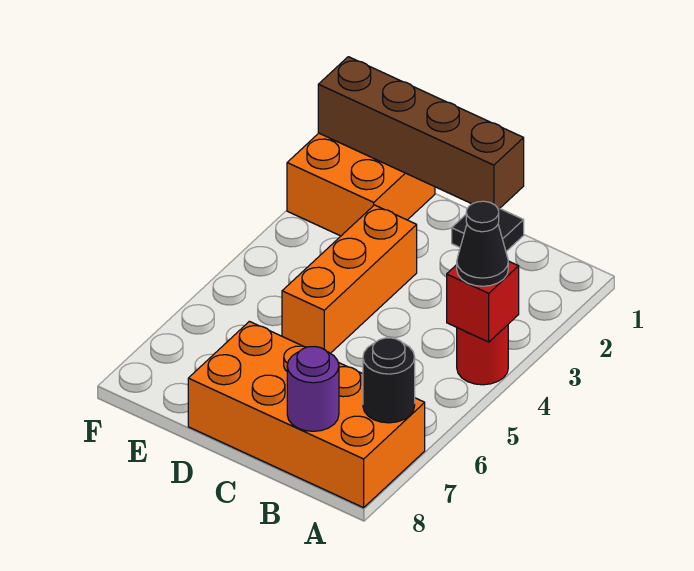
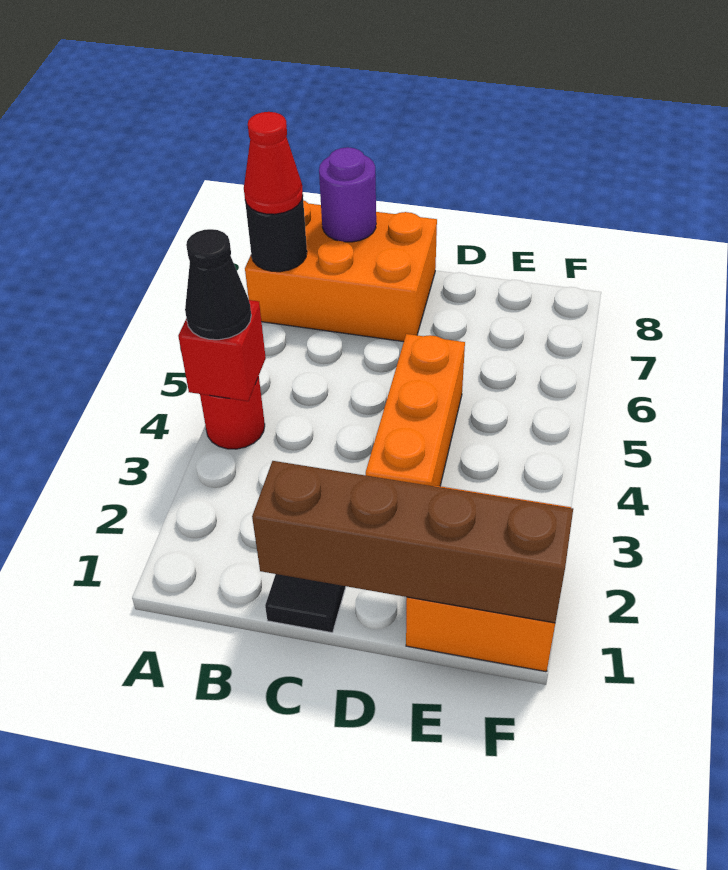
orange brick A7:D8 level 1 -> orange brick A7:C8 level 1
none -> red cone A7 level 3

